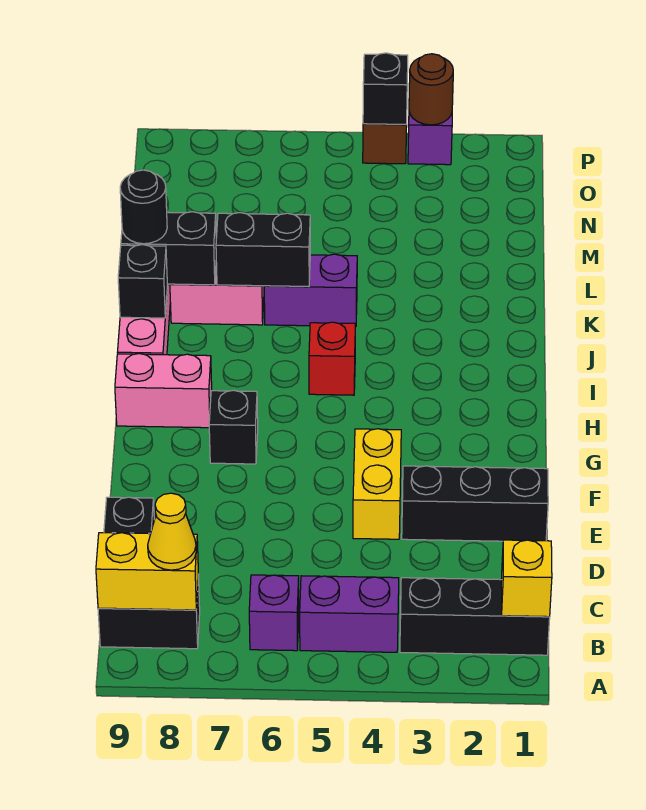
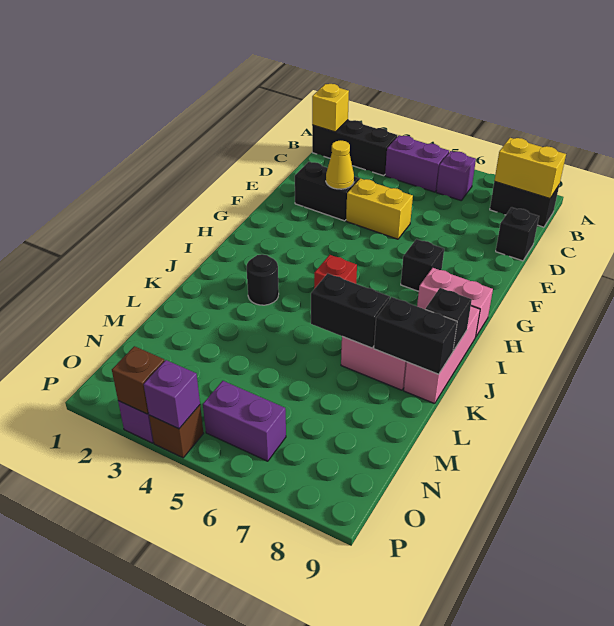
yellow cone B8 level 3 -> yellow cone E3 level 2
black brick E1:E3 level 1 -> black brick E2:E3 level 1
yellow brick E4:F4 level 1 -> yellow brick E4:E5 level 1
purple brick K5:K6 level 1 -> purple brick O5:O6 level 1
black round brick K9 level 3 -> black round brick J3 level 1
brown round brick P3 level 2 -> brown brick P3 level 2
black brick P4 level 2 -> purple brick P4 level 2

